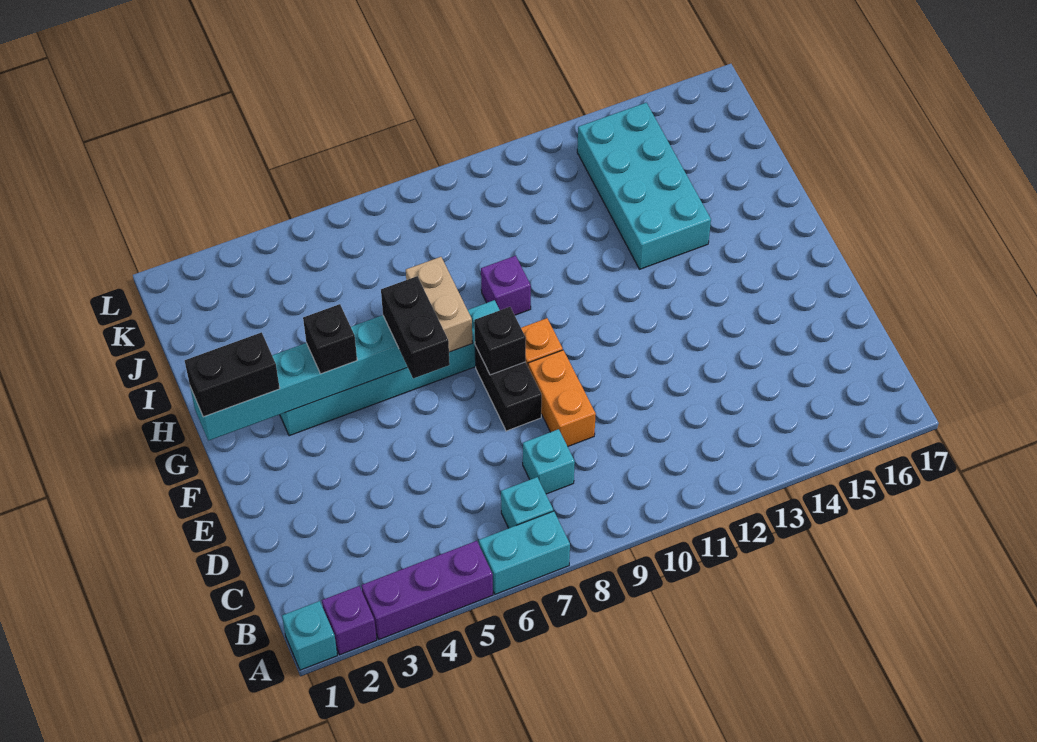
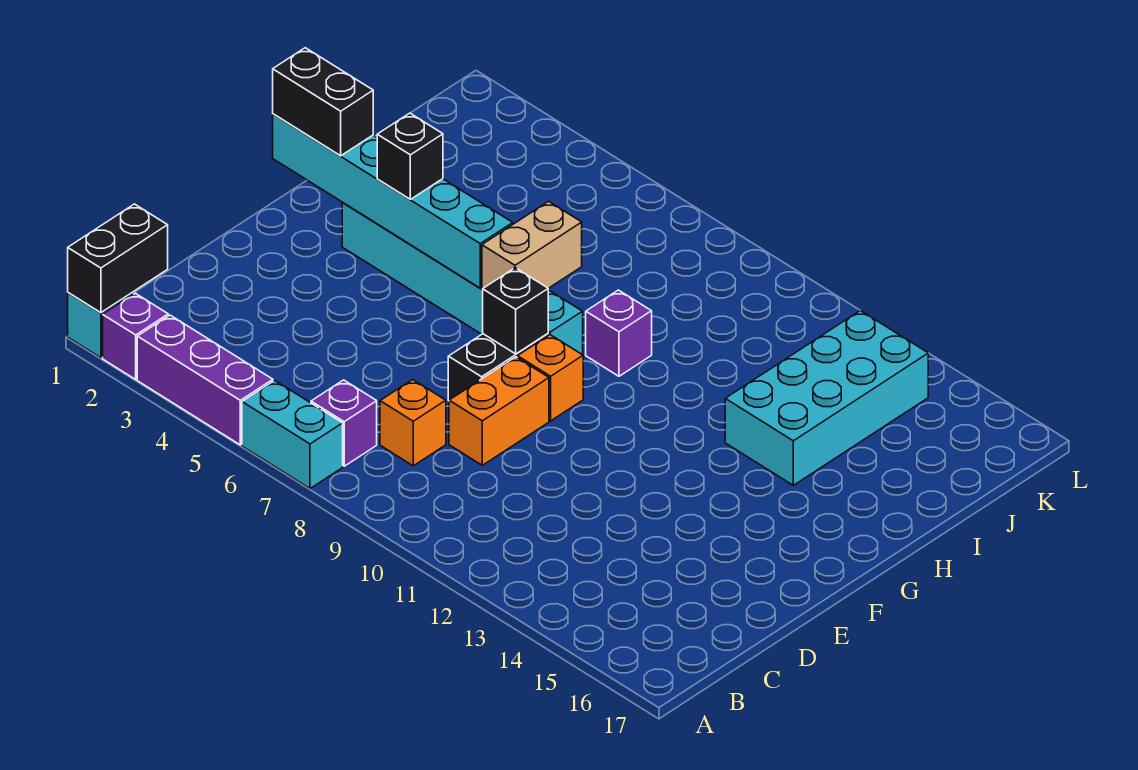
cyan brick B7 level 1 -> purple brick B7 level 1
cyan brick C8 level 1 -> orange brick C8 level 1
black brick F6:G6 level 3 -> black brick A1:B1 level 2

